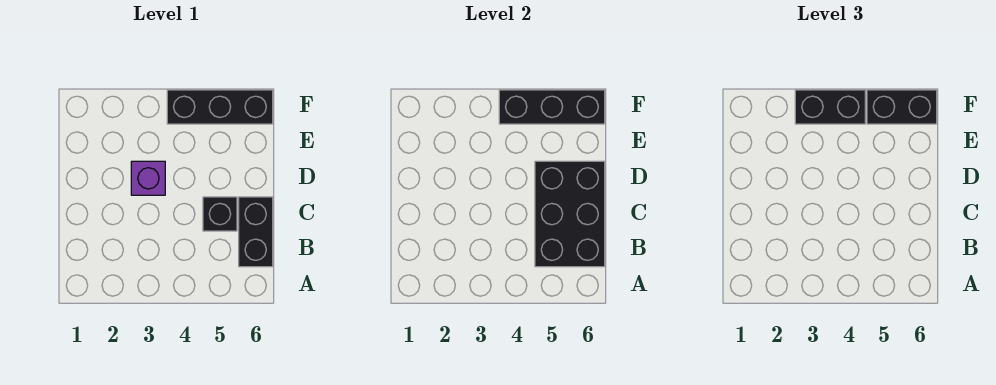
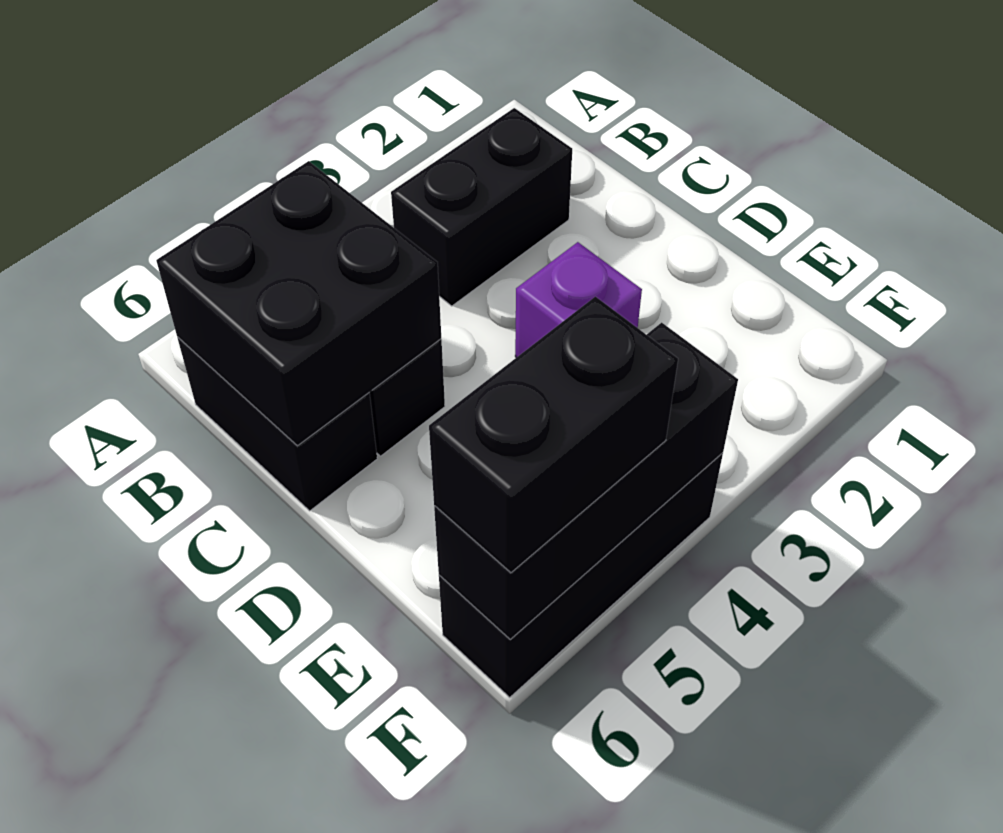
black brick B5:D6 level 2 -> black brick B5:C6 level 2
black brick F3:F4 level 3 -> black brick B2:B3 level 1

